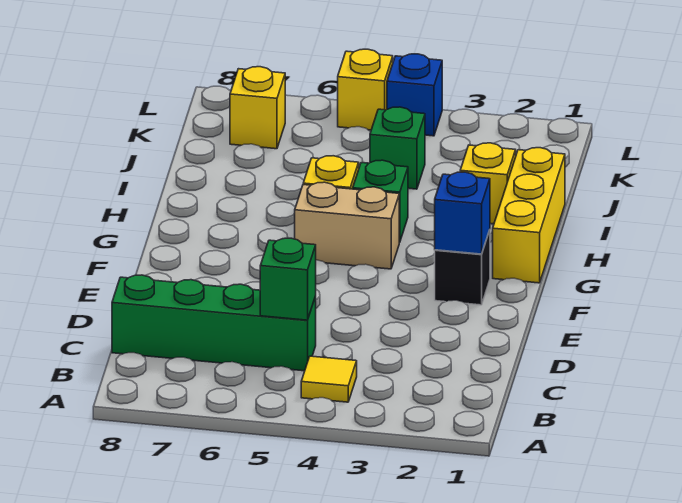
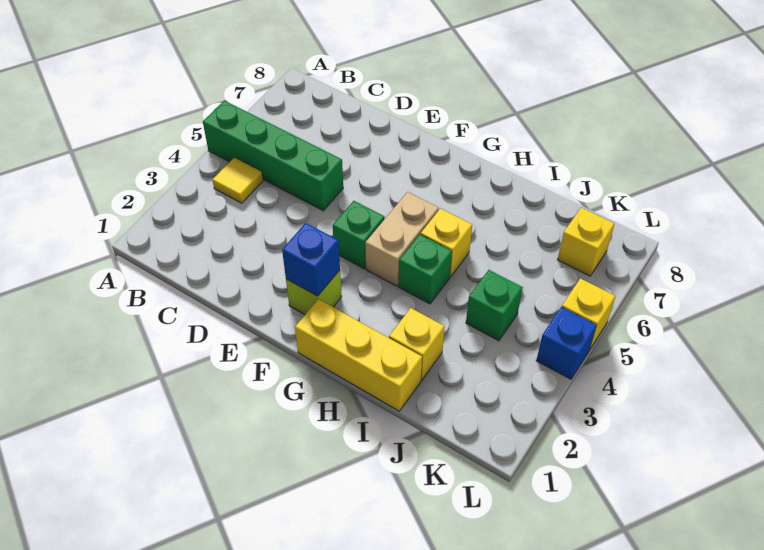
green brick C5:C8 level 1 -> green brick A5:D5 level 1
green brick C5 level 2 -> green brick F4 level 1
black brick F2 level 1 -> lime brick F2 level 1

